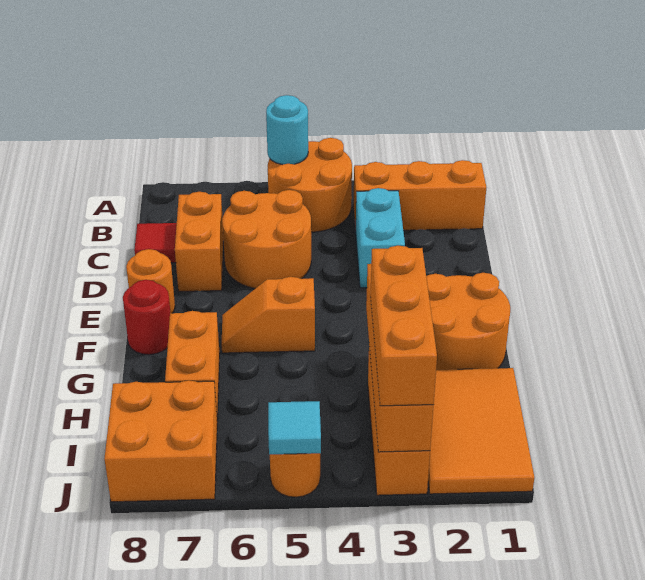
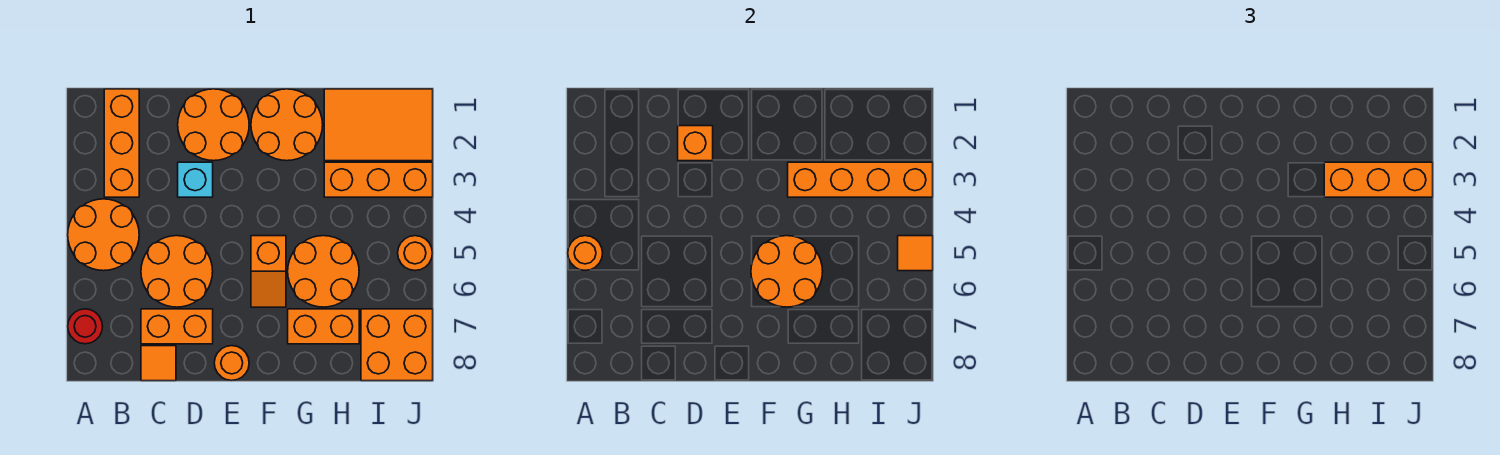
cyan round brick A5 level 2 -> orange round brick A5 level 2
cyan brick C3:D3 level 1 -> cyan brick D3 level 1
red tile C8 level 1 -> orange tile C8 level 1
none -> orange round brick D1:E2 level 1
none -> orange brick D2 level 2
none -> orange round brick F5:G6 level 2
red round brick F8 level 1 -> red round brick A7 level 1
none -> orange round brick G5:H6 level 1
cyan tile J5 level 2 -> orange tile J5 level 2

